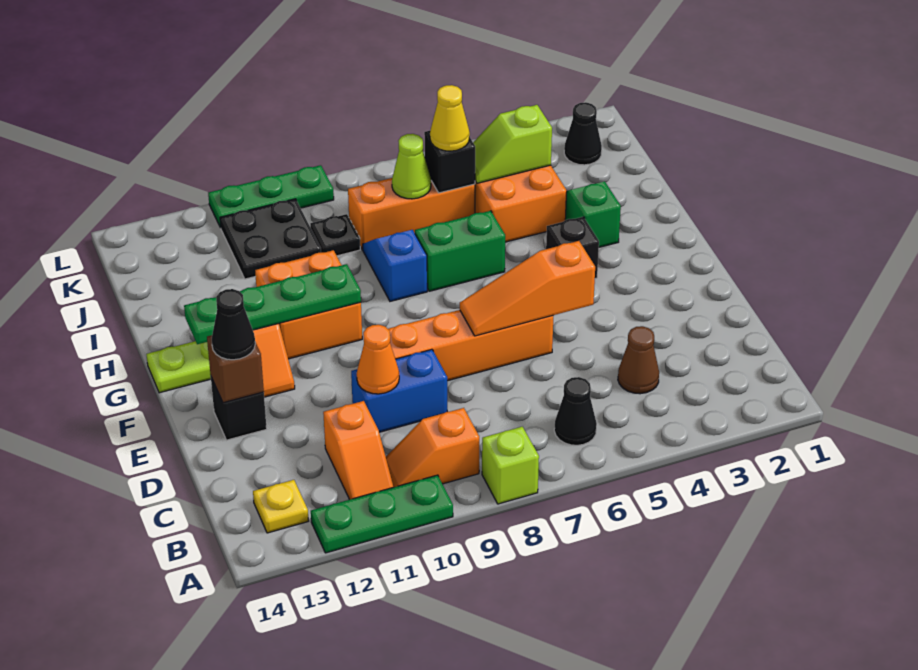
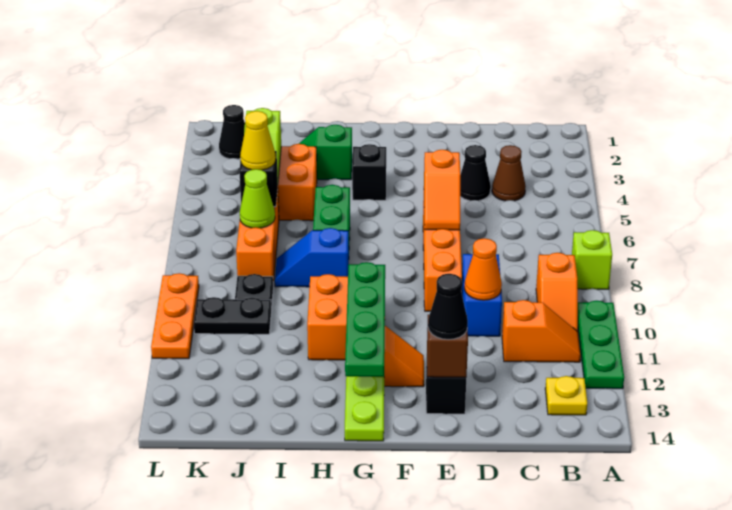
black cone B6 level 1 -> black cone D4 level 1
orange slope E5:E7 level 2 top 5 -> orange slope E6:E7 level 2 top 6
black plate J10:K11 level 1 -> black plate J10:K10 level 1
green plate L9:L11 level 1 -> orange plate L9:L11 level 1

